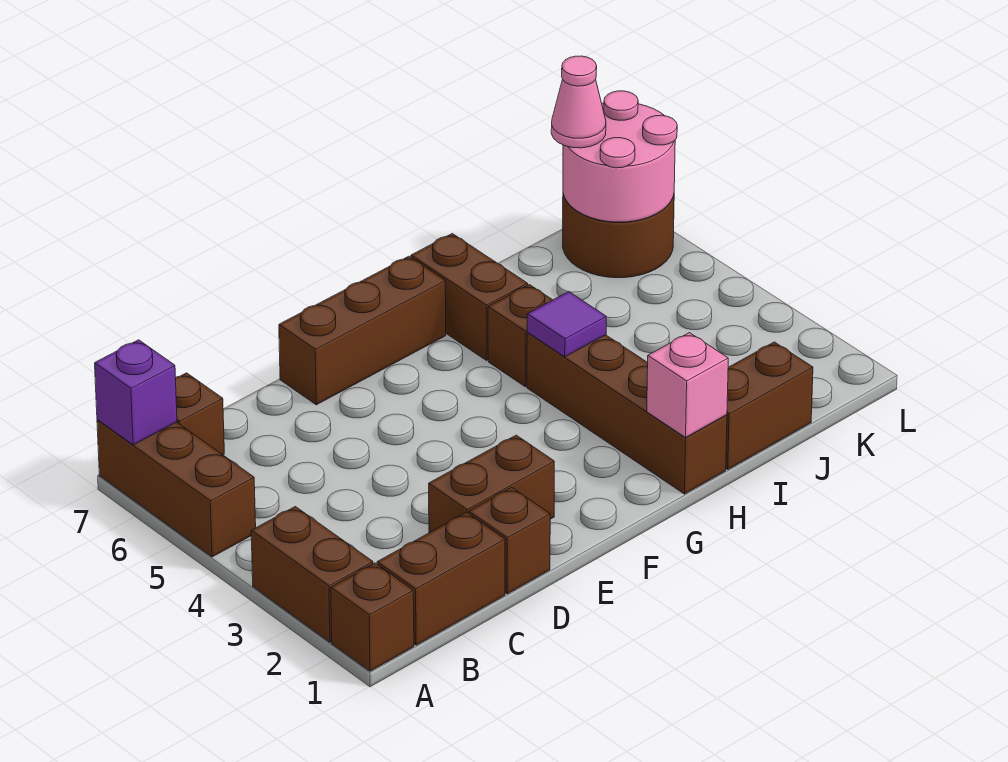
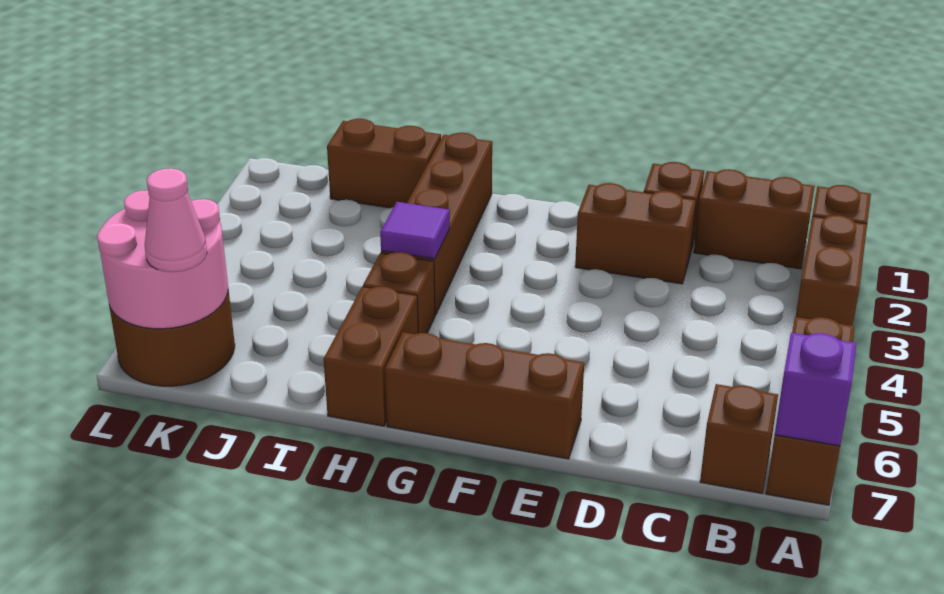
pink brick H1 level 2 -> none

